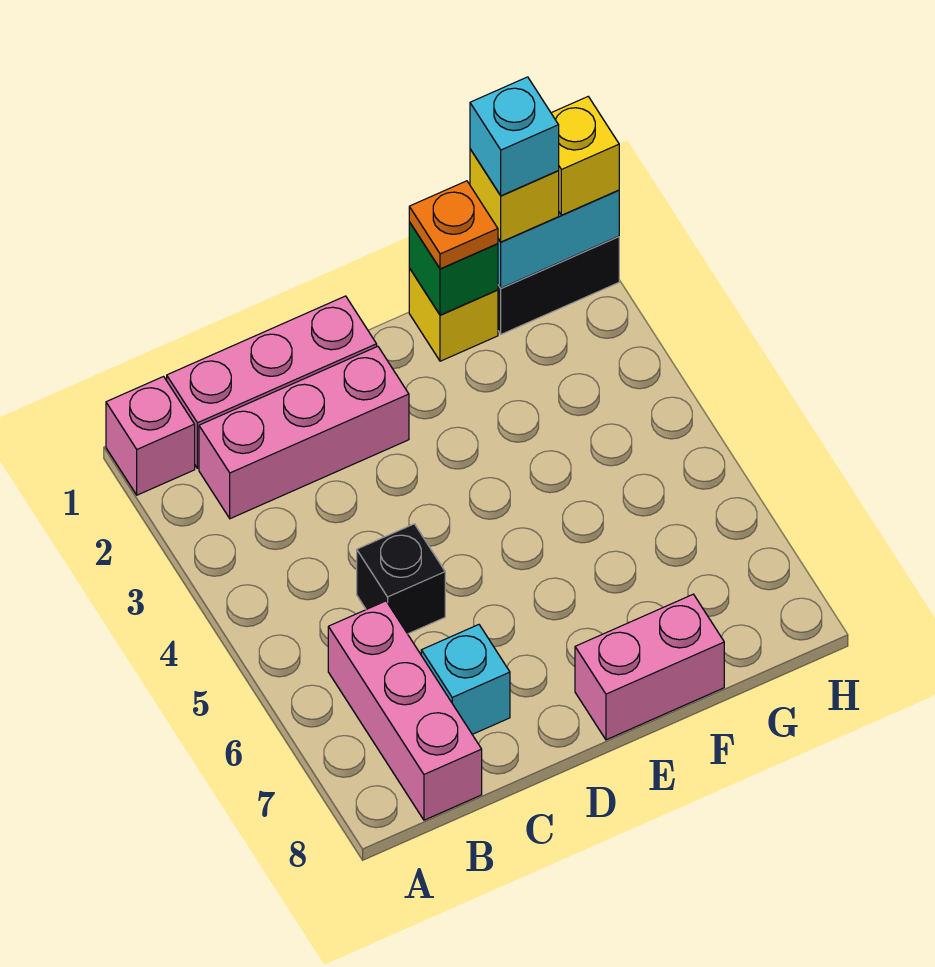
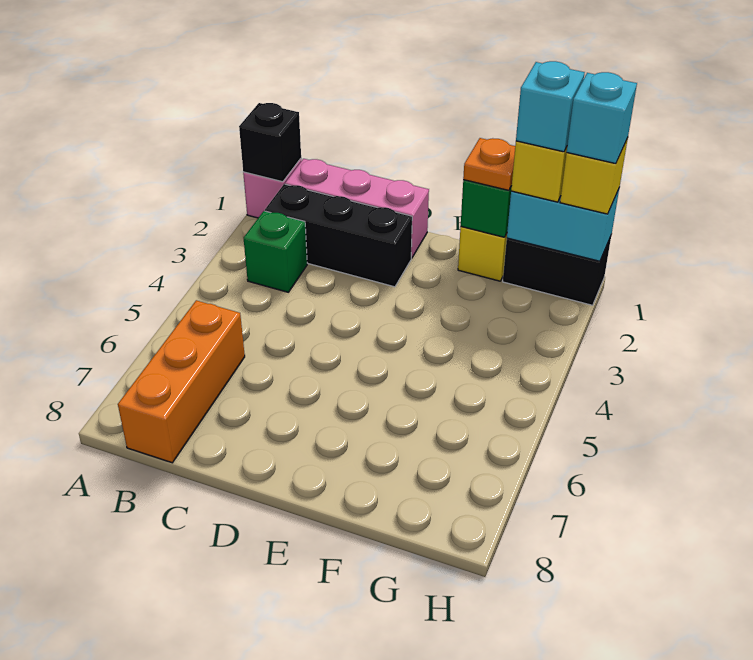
pink brick B2:D2 level 1 -> black brick B2:D2 level 1
none -> green brick B3 level 1
pink brick B6:B8 level 1 -> orange brick B6:B8 level 1
black brick C5 level 1 -> black brick A1 level 2
cyan brick C7 level 1 -> cyan brick H1 level 4
pink brick E8:F8 level 1 -> none

